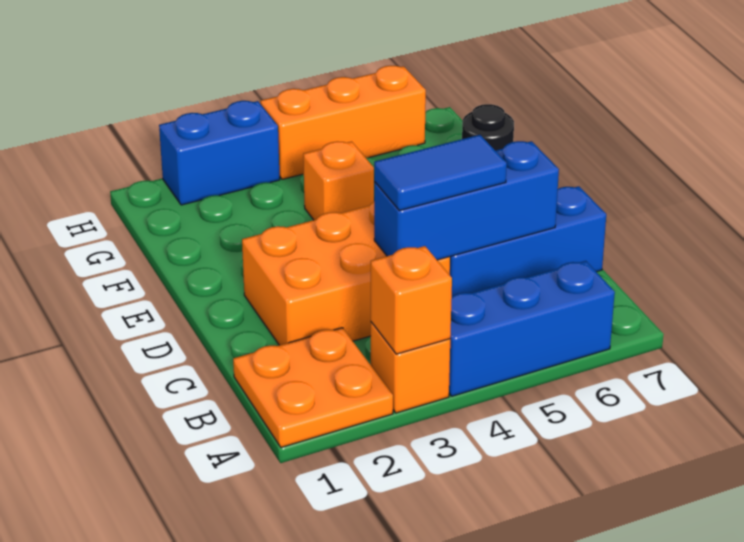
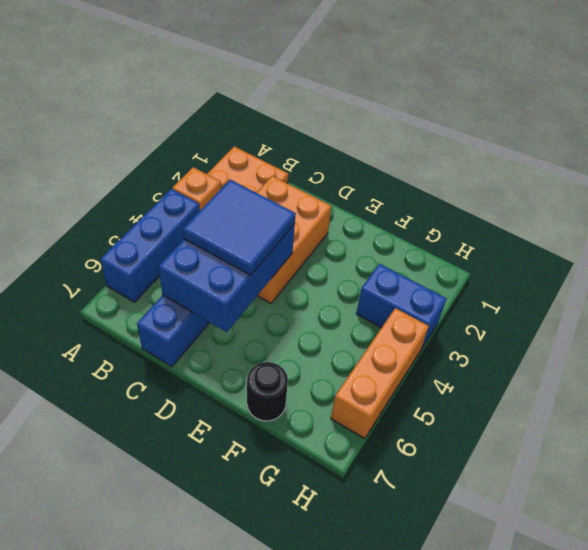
orange brick A3 level 2 -> none
blue brick C4:C6 level 2 -> blue brick C4:D6 level 2
blue tile C4:C5 level 3 -> blue tile C4:D5 level 3
orange brick F4 level 1 -> none
blue brick H2:H3 level 1 -> blue brick G3:H3 level 1

